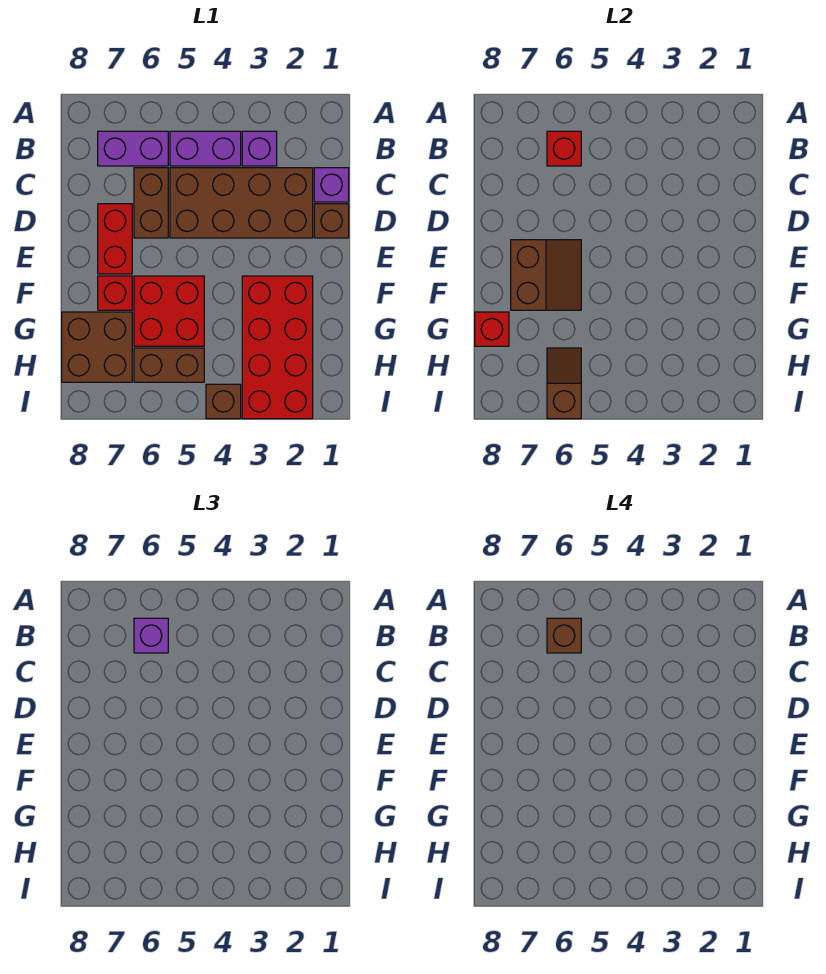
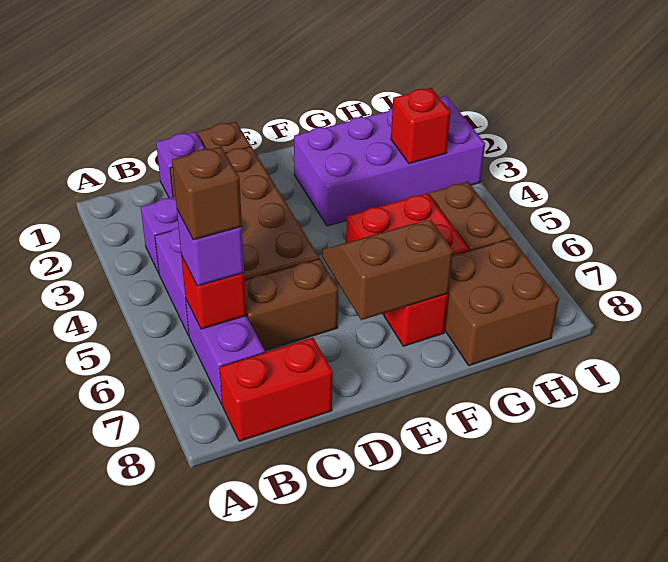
red brick D7:E7 level 1 -> red brick B8:C8 level 1
red brick F2:I3 level 1 -> purple brick F2:I3 level 1
red brick G8 level 2 -> red brick H3 level 2
brown slope H6:I6 level 2 top I -> none
brown brick I4 level 1 -> none

